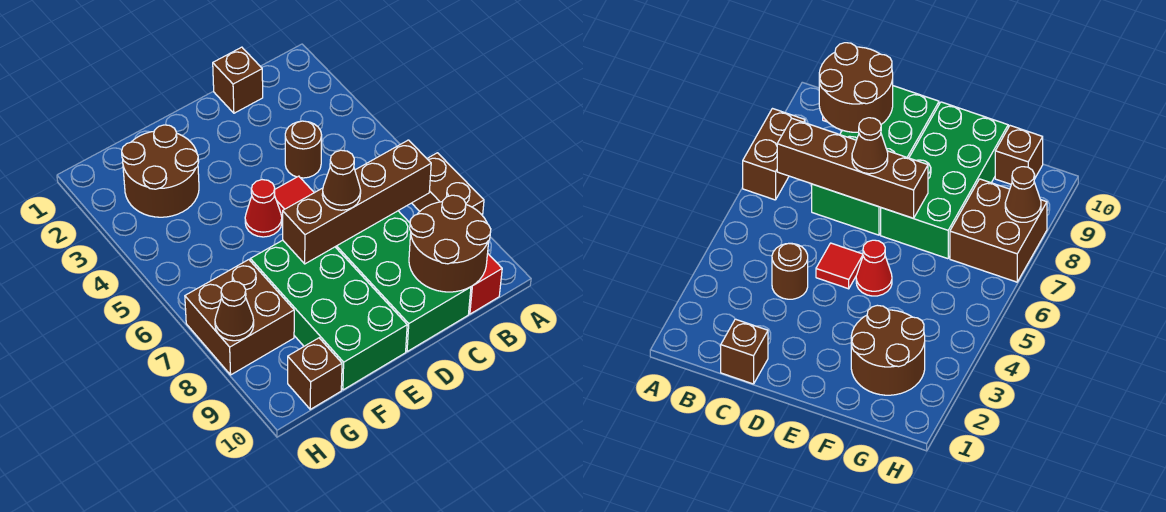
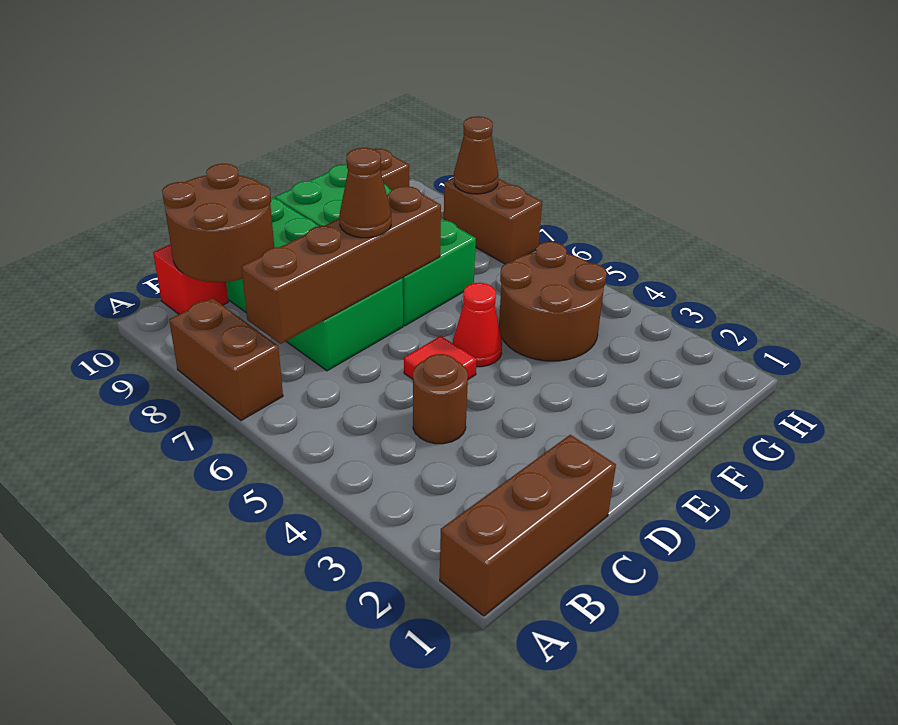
brown brick C1 level 1 -> brown brick A1:C1 level 1
brown round brick F2:G3 level 1 -> brown round brick F4:G5 level 1
brown brick G7:H8 level 1 -> brown brick H7:H8 level 1

